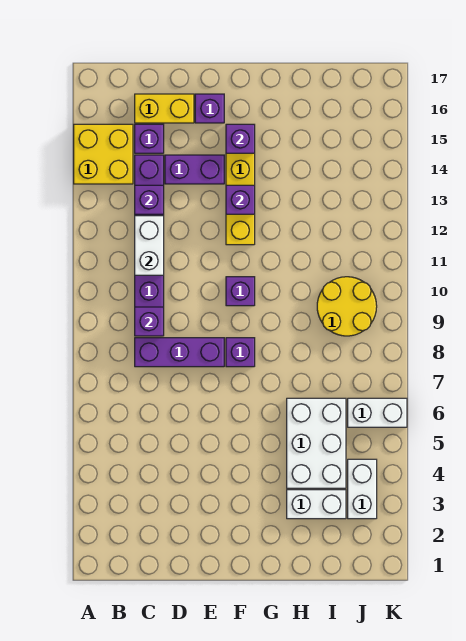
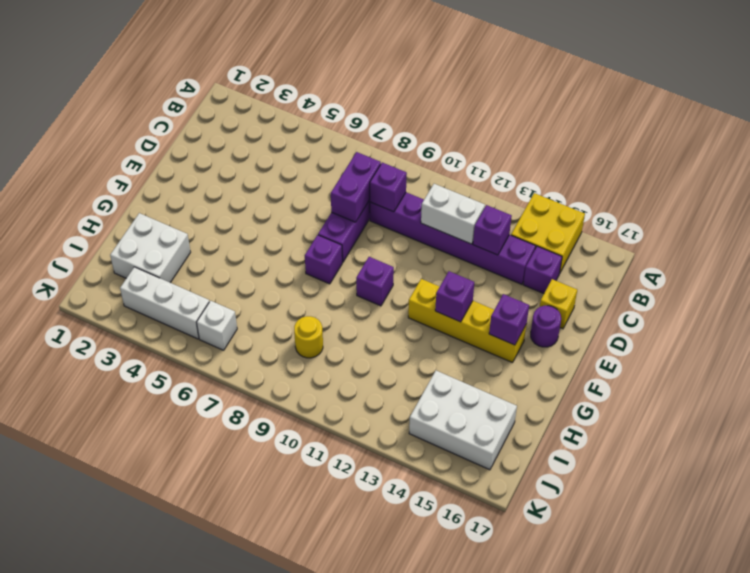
yellow brick C16:D16 level 1 -> yellow brick D16 level 1
purple brick D14:E14 level 1 -> purple brick C8:D8 level 2
purple brick E16 level 1 -> purple round brick E16 level 1
white brick H3:I3 level 1 -> white brick H2:I3 level 1
white brick H4:I6 level 1 -> white brick I14:J16 level 1
yellow round brick I9:J10 level 1 -> yellow round brick I9 level 1
white brick J3:J4 level 1 -> white brick J3:J5 level 1
white brick J6:K6 level 1 -> white brick J6 level 1

